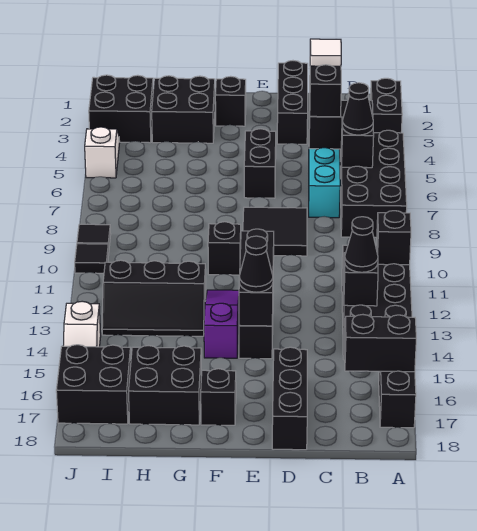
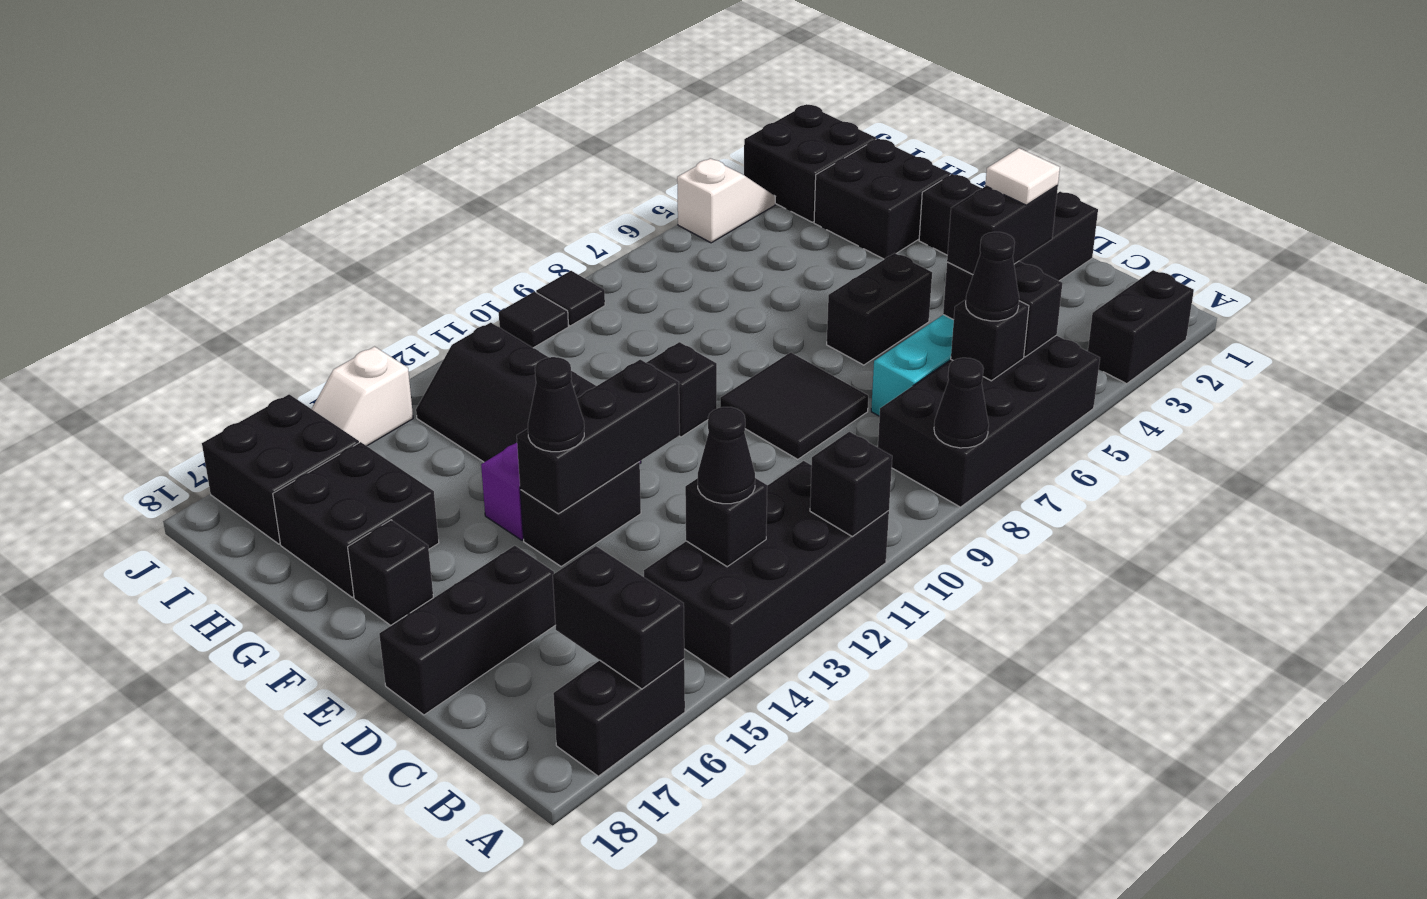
none -> black cone A8 level 2

